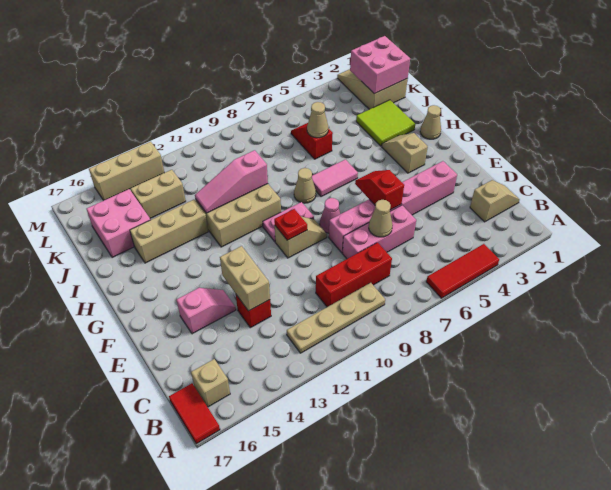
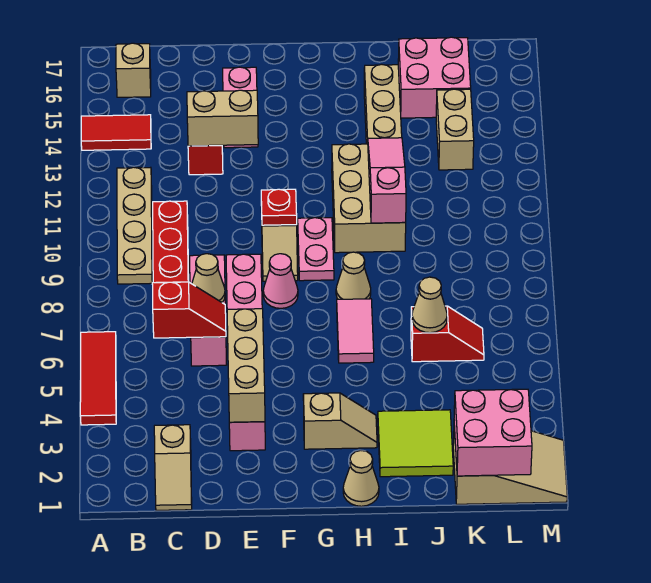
red tile A17:B17 level 1 -> red tile A14:B14 level 1
red slope E6:F6 level 2 top E -> red slope C6:D6 level 2 top C
tan brick M13:M15 level 1 -> tan brick E3:E5 level 2

